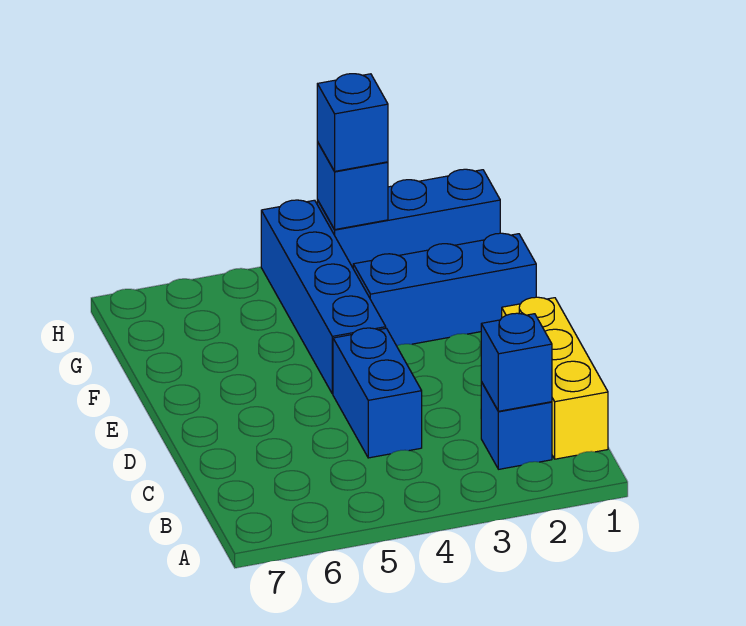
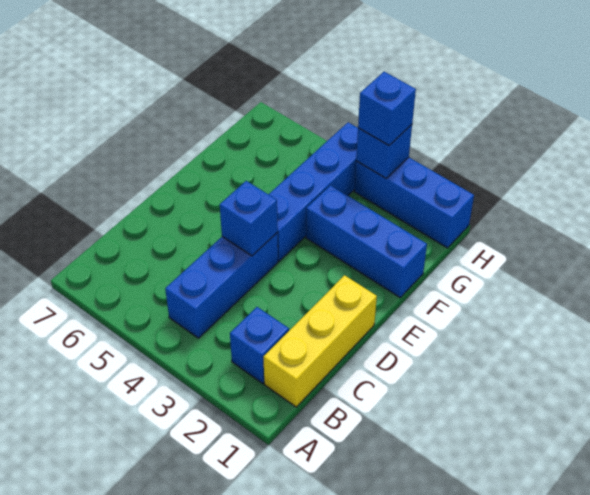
blue brick B2 level 2 -> blue brick D4 level 2
blue brick C4:D4 level 1 -> blue brick B4:D4 level 1

